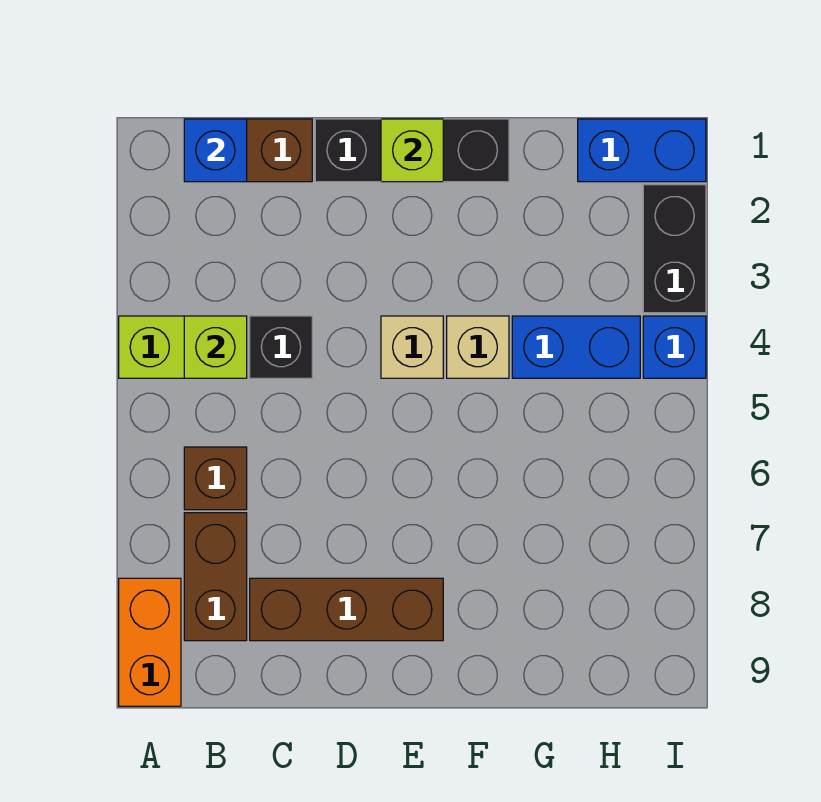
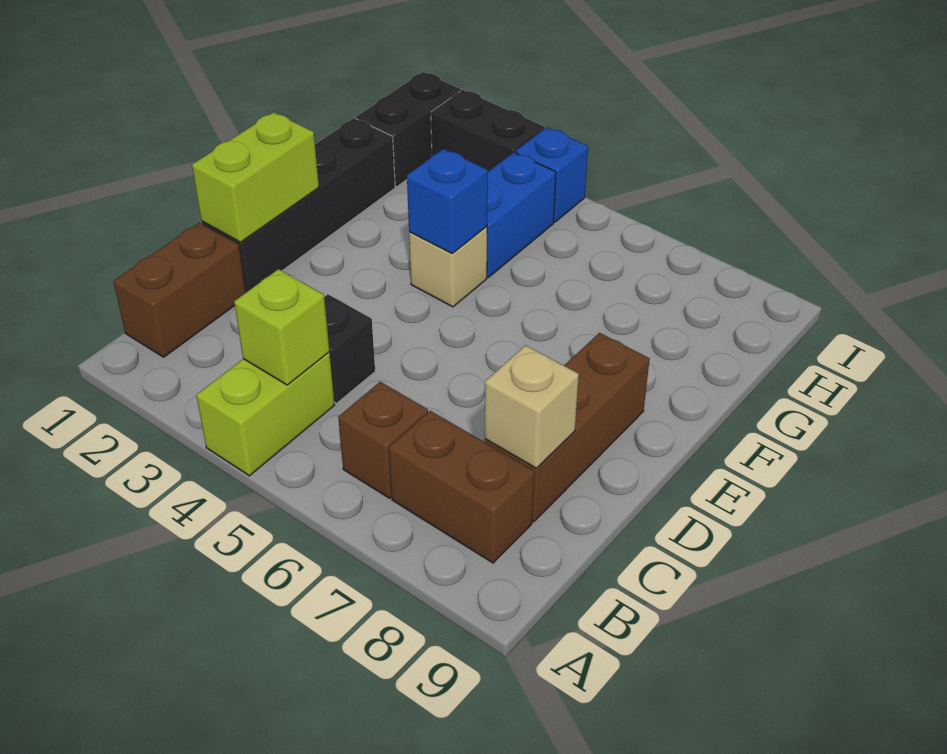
orange brick A8:A9 level 1 -> none
blue brick B1 level 2 -> blue brick F4 level 2
black brick D1:F1 level 1 -> black brick D1:G1 level 1
lime brick E1 level 2 -> lime brick D1:E1 level 2
tan brick E4 level 1 -> tan brick C8 level 2
blue brick H1:I1 level 1 -> black brick H1:I1 level 1

